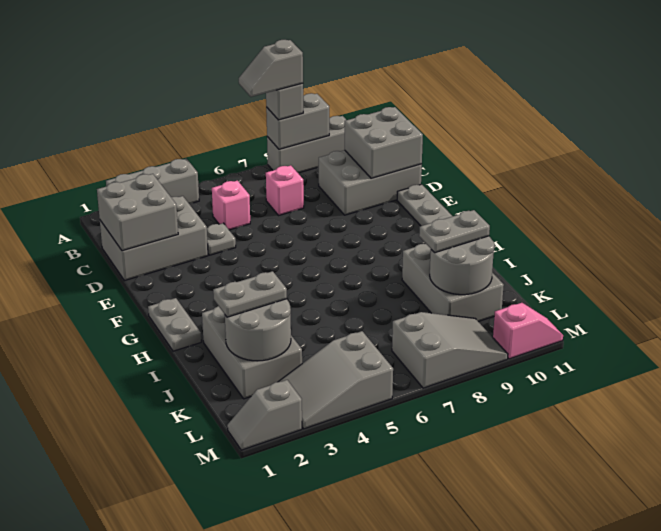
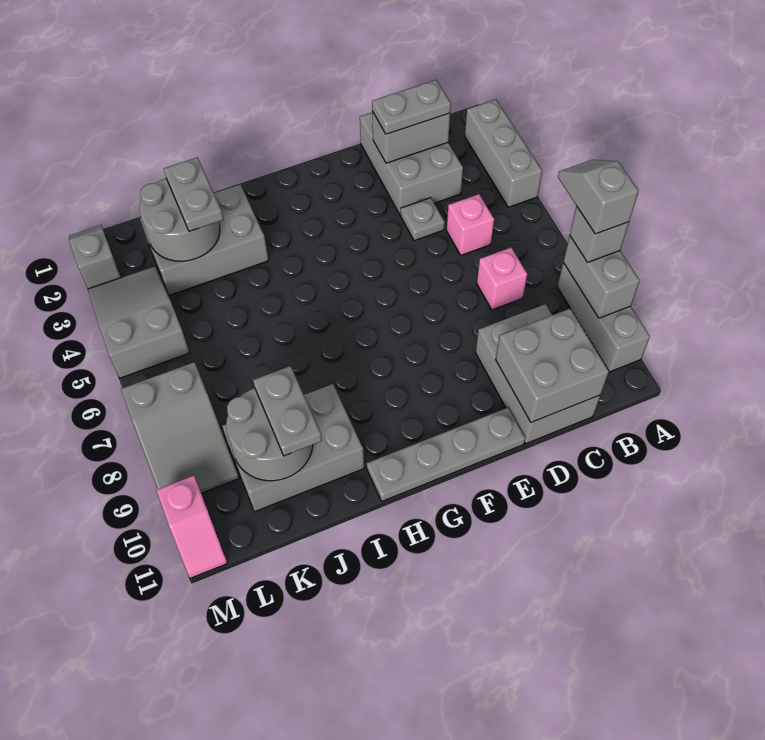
grey brick C1:D2 level 2 -> grey brick C2:D2 level 2
grey plate G1:H1 level 1 -> grey plate C2:D2 level 3

